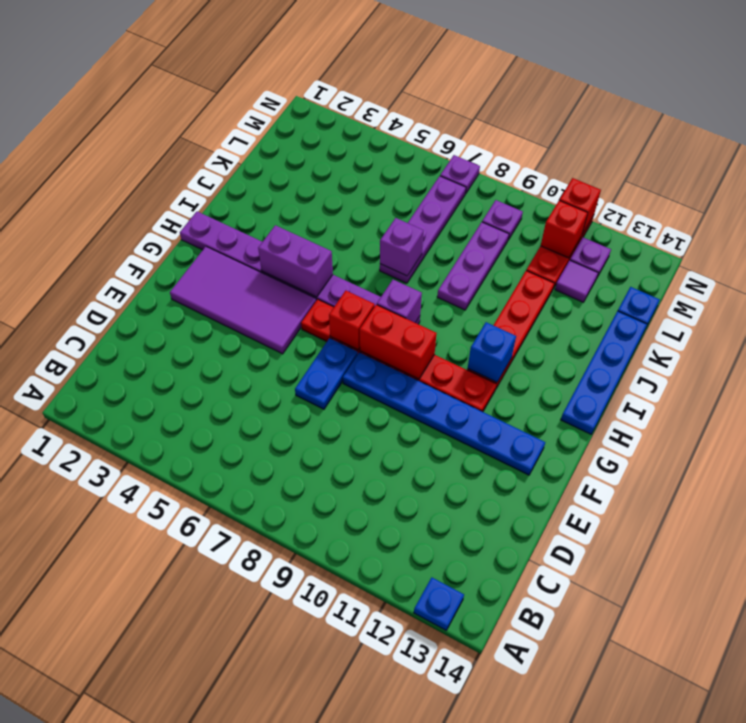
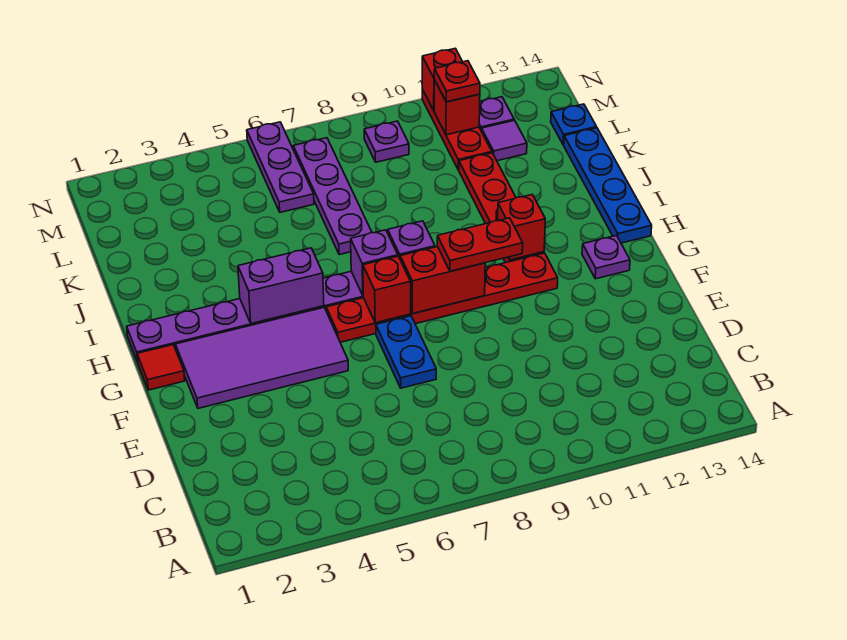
blue plate A13 level 1 -> none
blue plate F8:F13 level 1 -> none
none -> red tile G1 level 1
none -> red plate G9:G10 level 3
blue brick H11 level 2 -> red brick H11 level 2
purple brick J7 level 2 -> purple brick H7 level 2
purple plate J9:L9 level 1 -> purple plate L6:N6 level 1
none -> red plate M11 level 3
purple plate N7 level 1 -> purple plate G13 level 1

